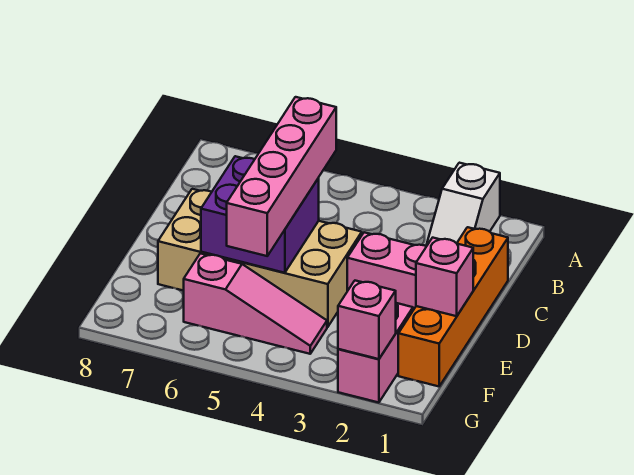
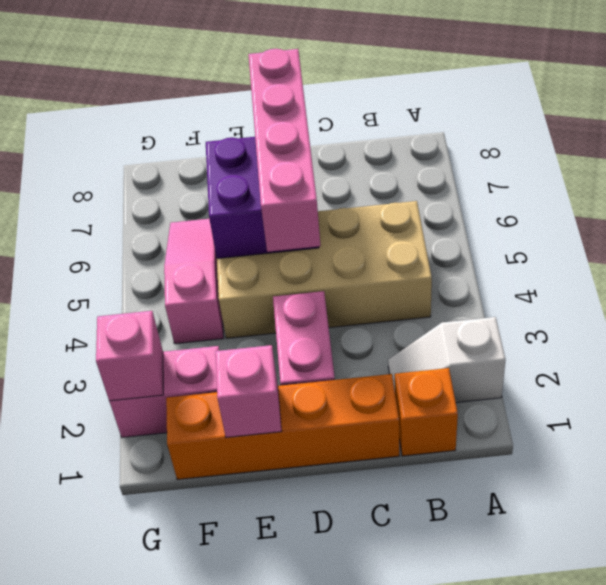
none -> orange brick B1 level 1
pink brick C5:F5 level 3 -> pink brick D4:D7 level 3
tan brick D4:E7 level 1 -> tan brick B4:E5 level 1
pink slope F4:F6 level 1 top 6 -> pink slope F4:F6 level 1 top 4

